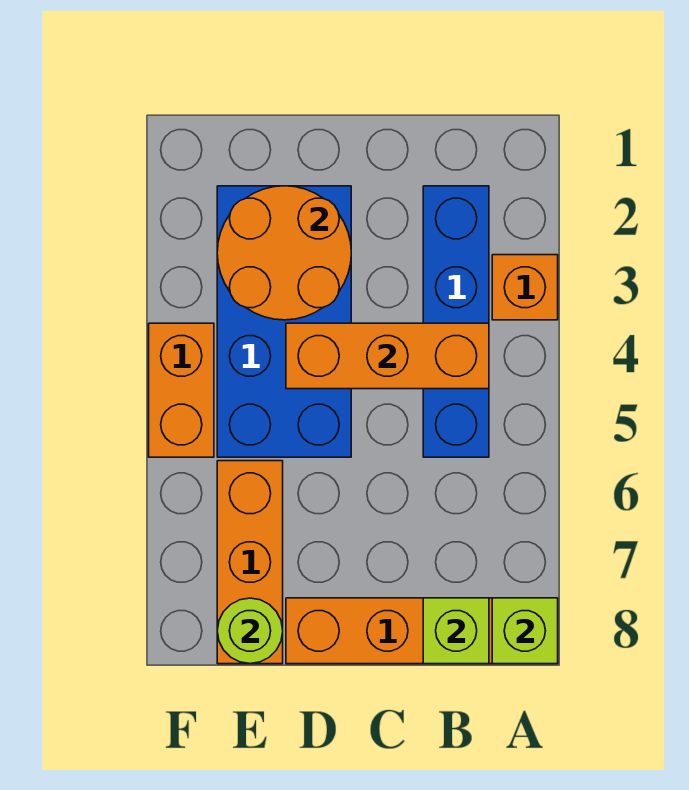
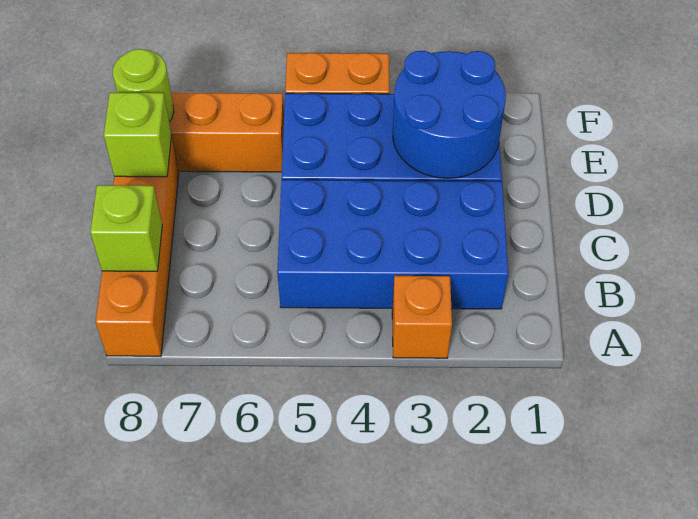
lime brick A8 level 2 -> lime brick D8 level 2
blue brick B2:B5 level 1 -> blue brick B2:C5 level 1
orange brick B4:D4 level 2 -> none
orange round brick D2:E3 level 2 -> blue round brick D2:E3 level 2

